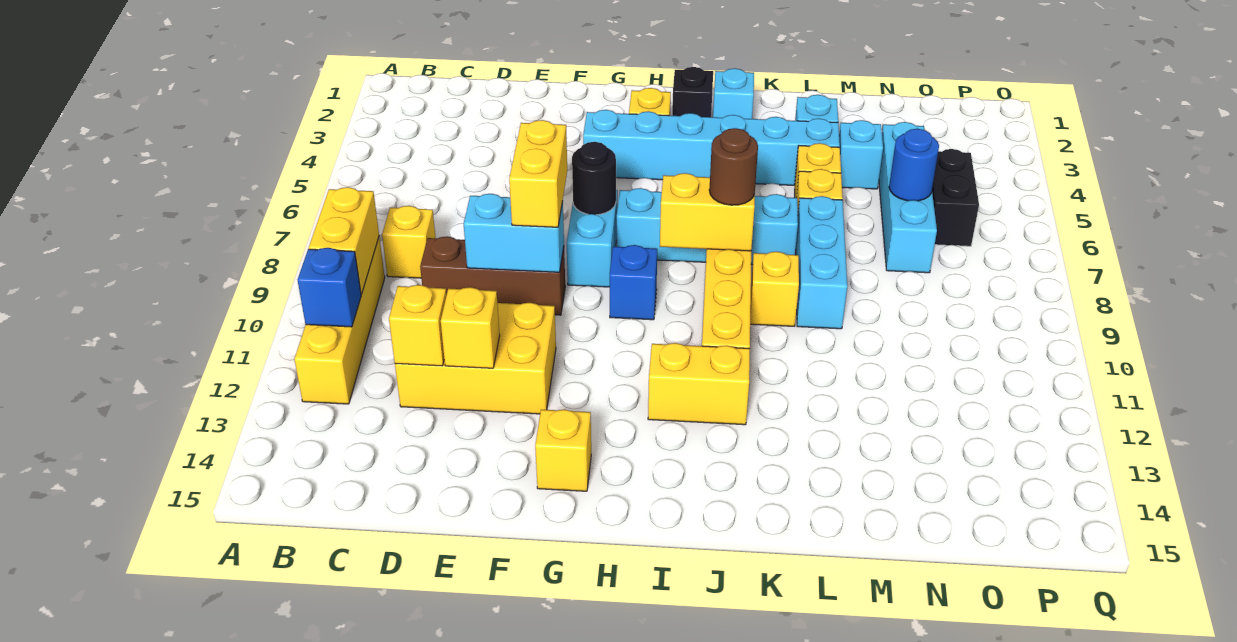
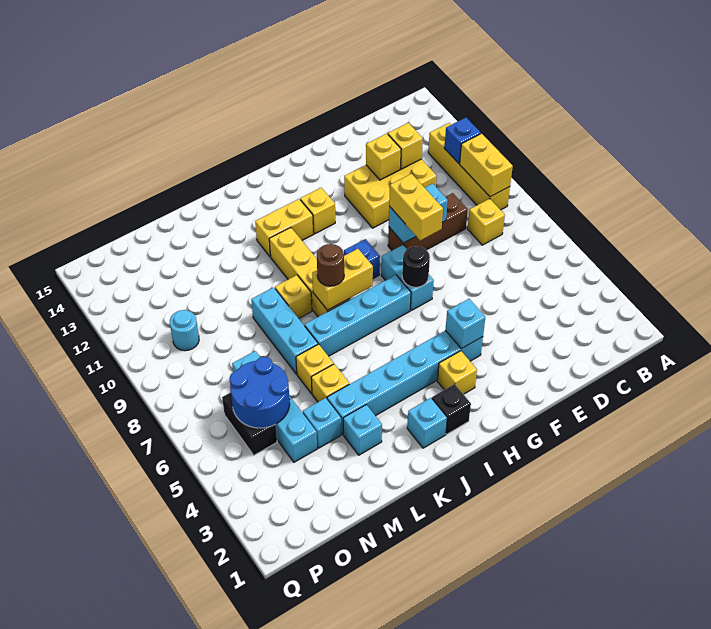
none -> cyan brick G4 level 2
yellow brick G14 level 1 -> yellow brick H12 level 1
blue round brick N6 level 2 -> blue round brick N5:O6 level 2
none -> cyan round brick O10 level 1

